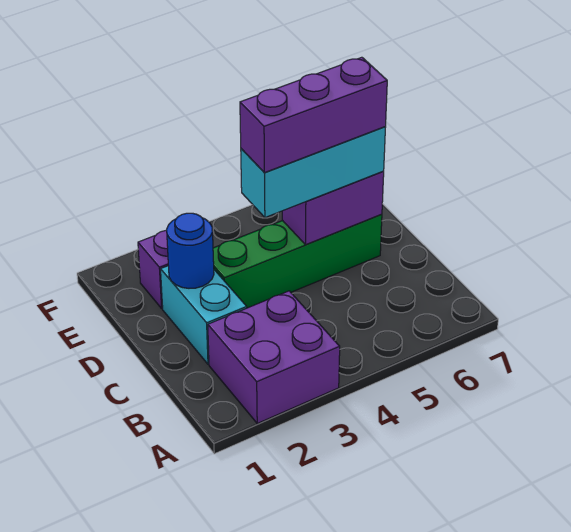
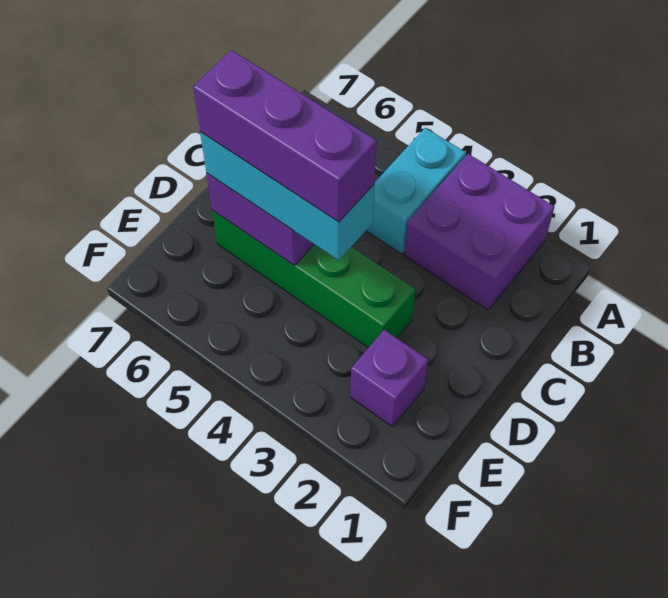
cyan brick C2:D2 level 1 -> cyan brick A4:B4 level 1
blue round brick D2 level 2 -> none

